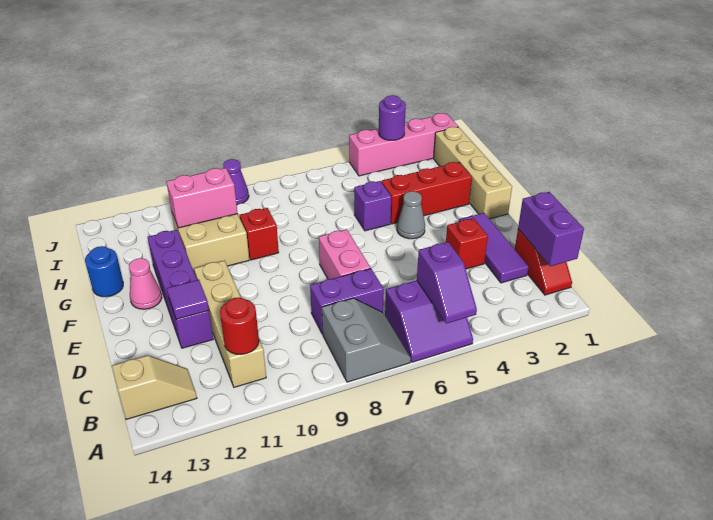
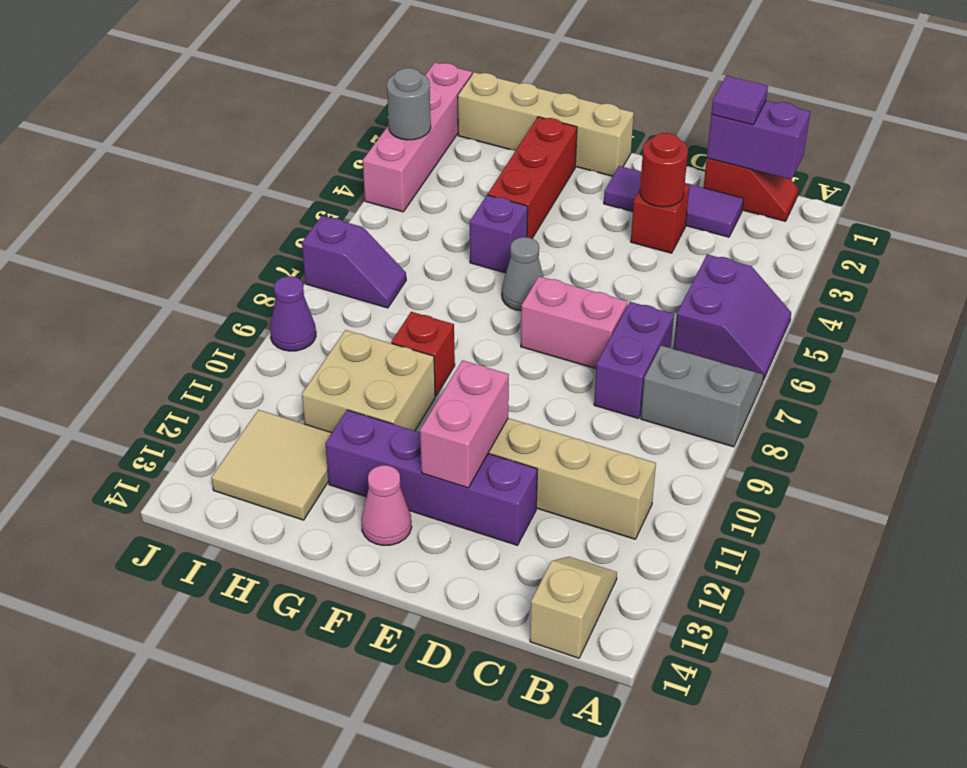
purple slope A5:B5 level 2 top B -> purple slope I7:J7 level 1 top J
red round brick B11 level 2 -> red round brick D3 level 2
purple tile D12 level 2 -> purple tile C1 level 3
grey cone F4 level 1 -> grey cone F6 level 1
blue round brick G14 level 1 -> none
pink brick H10:H11 level 2 -> pink brick E11:E12 level 2
none -> tan tile H12:I13 level 1
purple round brick J3 level 2 -> grey round brick J3 level 2

